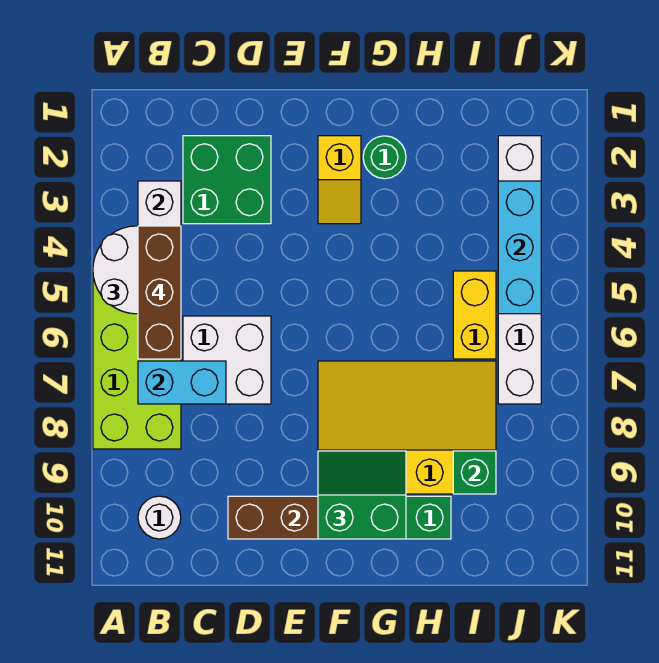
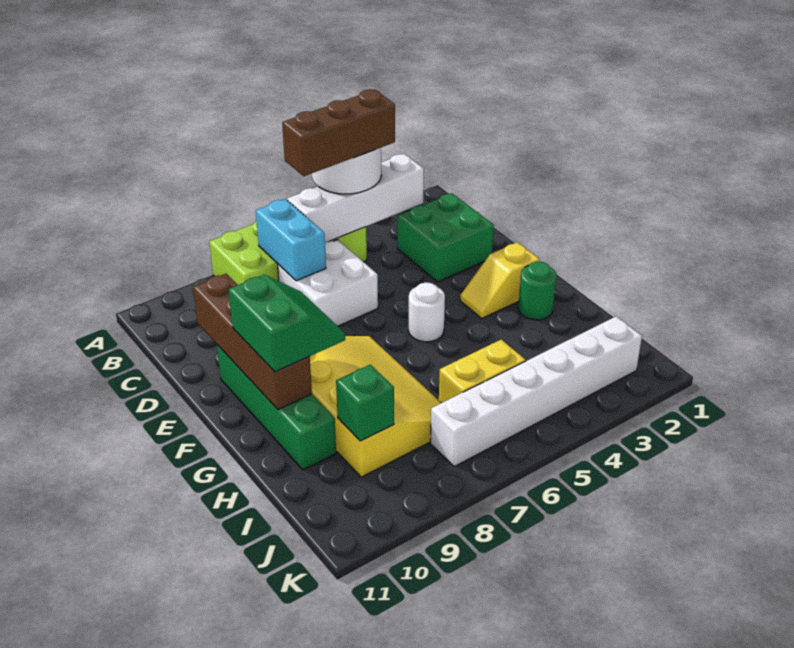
white round brick B10 level 1 -> white round brick F5 level 1
cyan brick J3:J5 level 2 -> none

